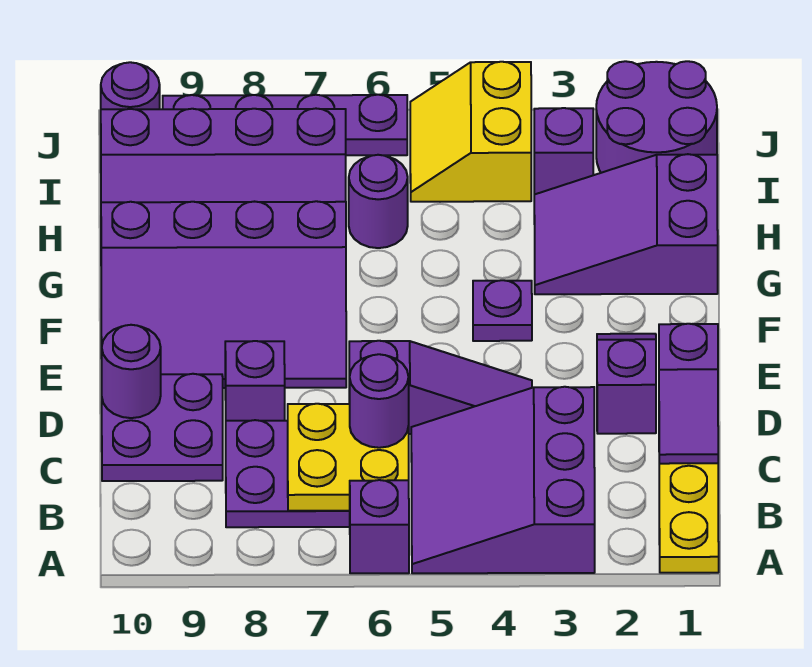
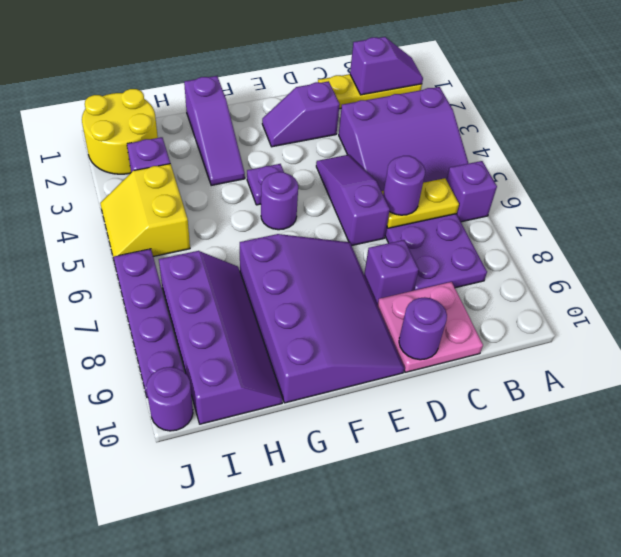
yellow plate B6:C7 level 2 -> yellow plate B6:C6 level 2
purple slope C1:D1 level 2 top D -> purple slope A1:B1 level 2 top B
purple plate C9:D10 level 1 -> pink plate C9:D10 level 1
purple slope G1:H3 level 1 top 1 -> purple slope G1:G3 level 1 top 1
purple round brick H6 level 1 -> purple round brick F5 level 1
purple round brick I1:J2 level 1 -> yellow round brick I1:J2 level 1
yellow slope I4:J5 level 1 top 4 -> yellow slope I4:J5 level 1 top I

